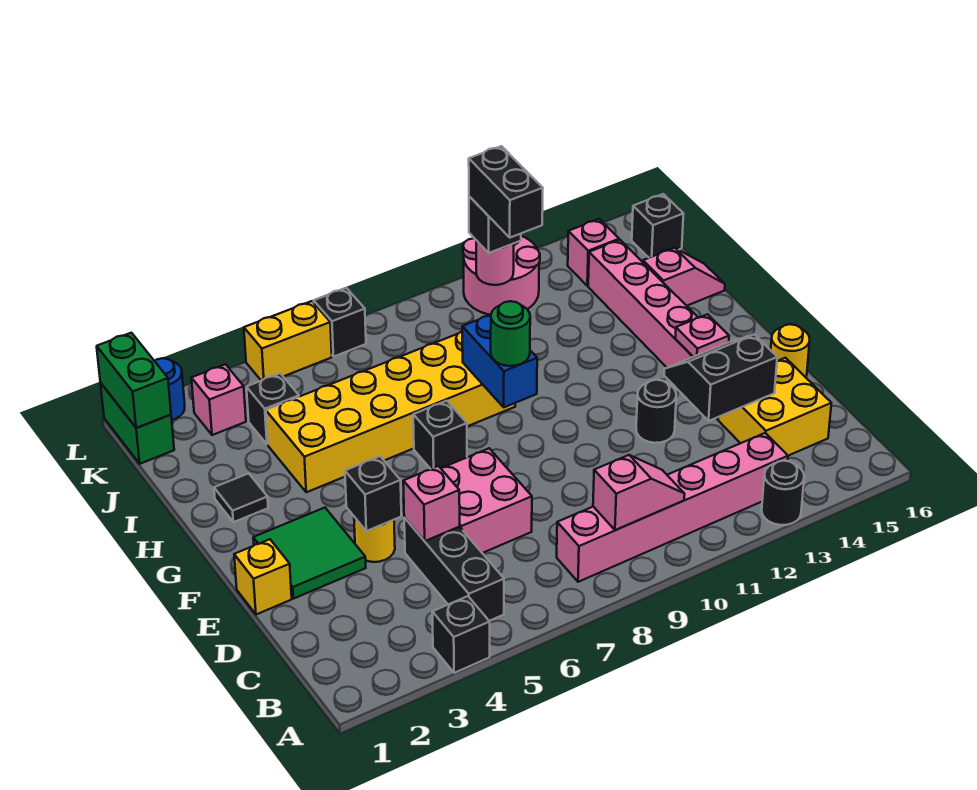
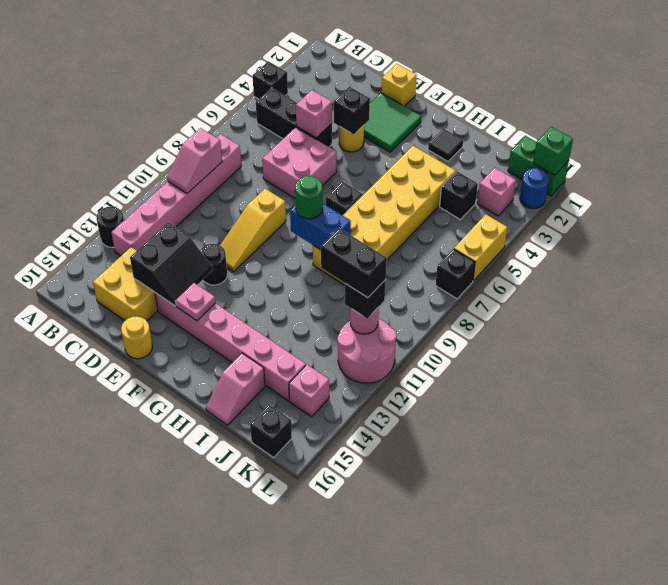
none -> yellow slope E9:E11 level 1 top 9
green brick K1:L1 level 2 -> green brick L1 level 2

